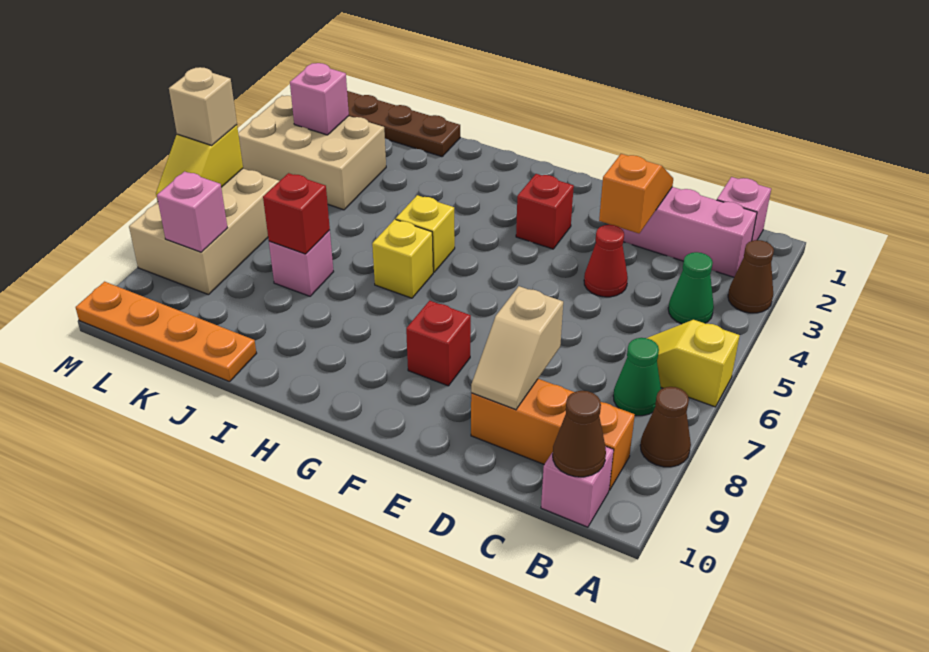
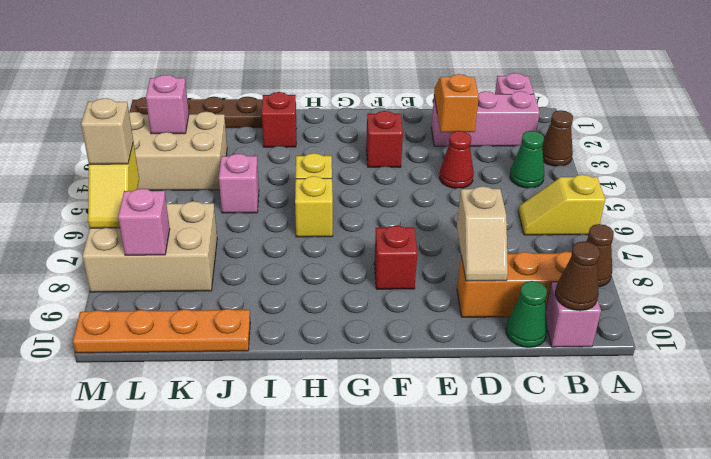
green cone B7 level 1 -> green cone C10 level 1
pink brick J7 level 1 -> pink brick J5 level 1
red brick J7 level 2 -> red brick I2 level 1
tan brick L6:M8 level 1 -> tan brick K7:M8 level 1

